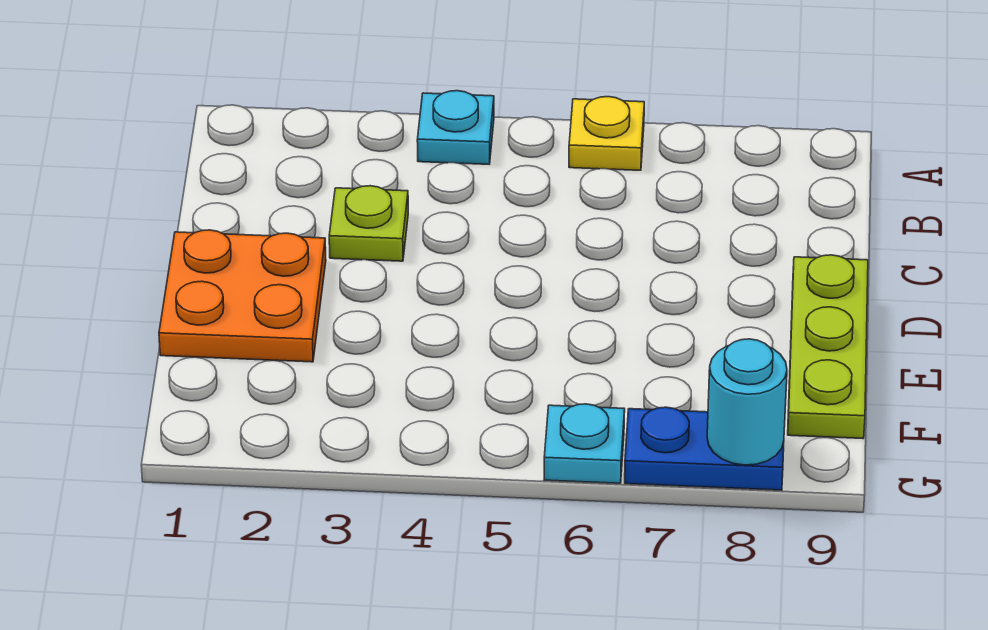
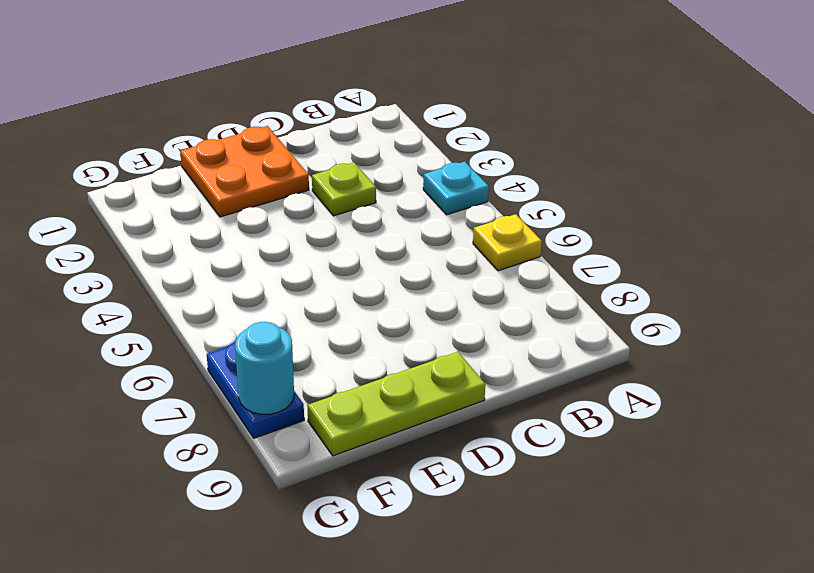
cyan plate G6 level 1 -> none

